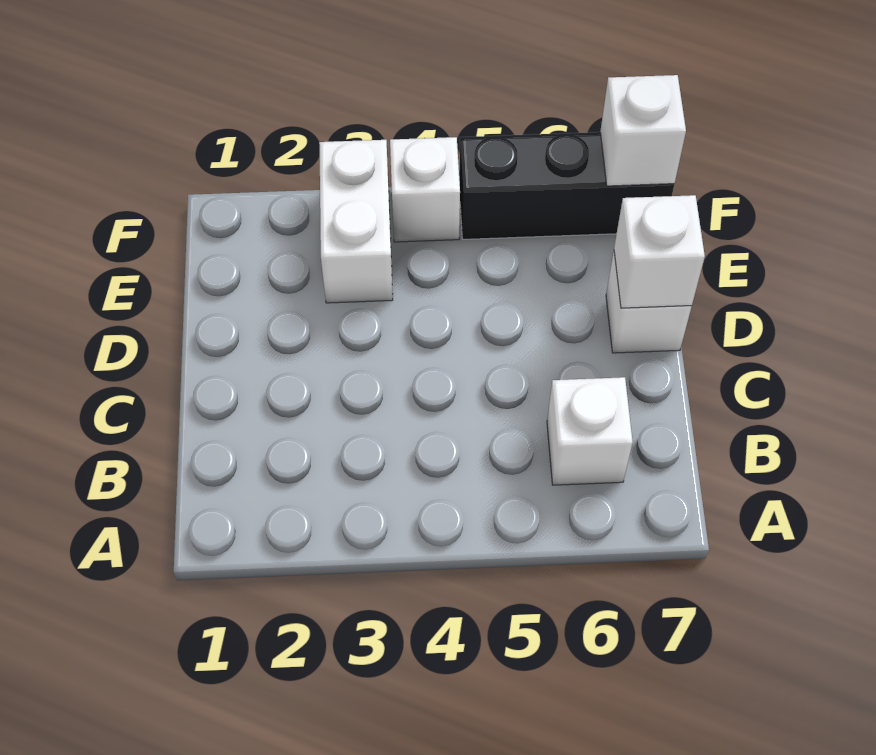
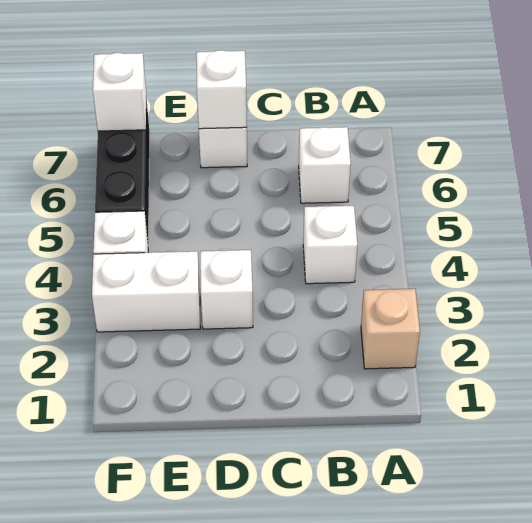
none -> tan brick A2 level 1
none -> white brick B4 level 1
none -> white brick D3 level 1

